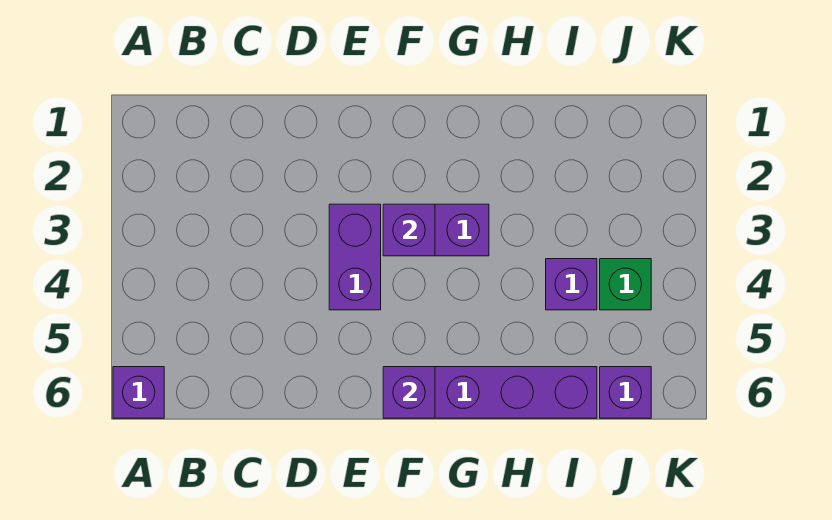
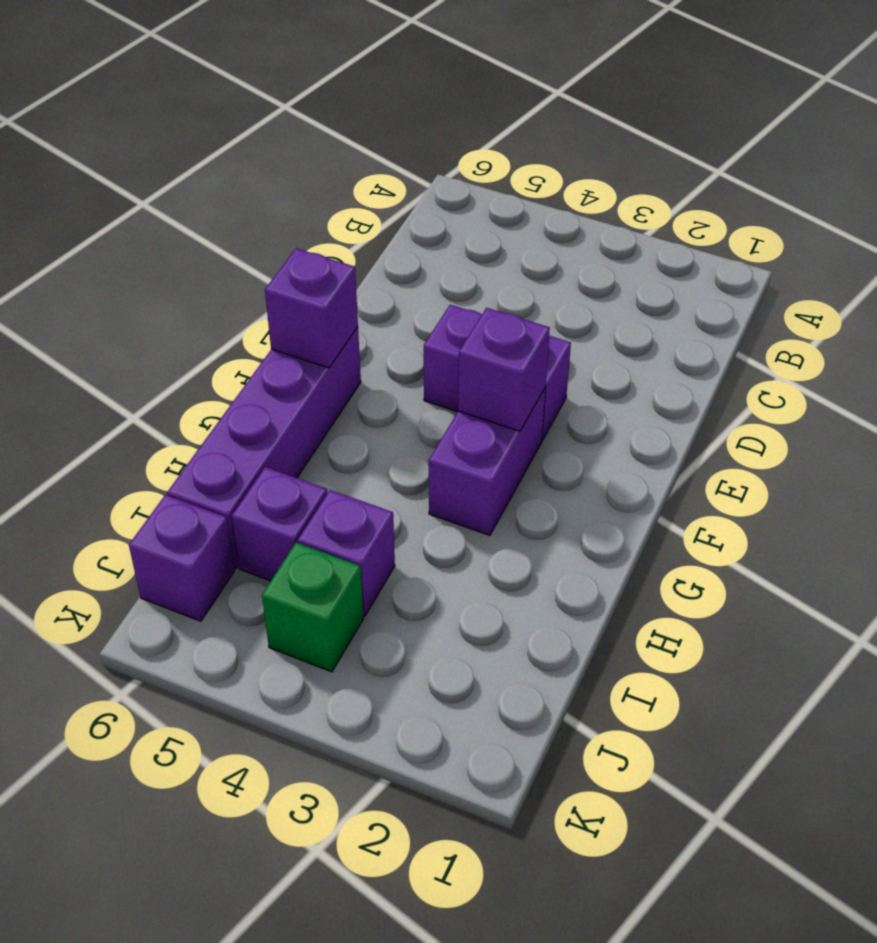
purple brick A6 level 1 -> purple brick I5 level 1

